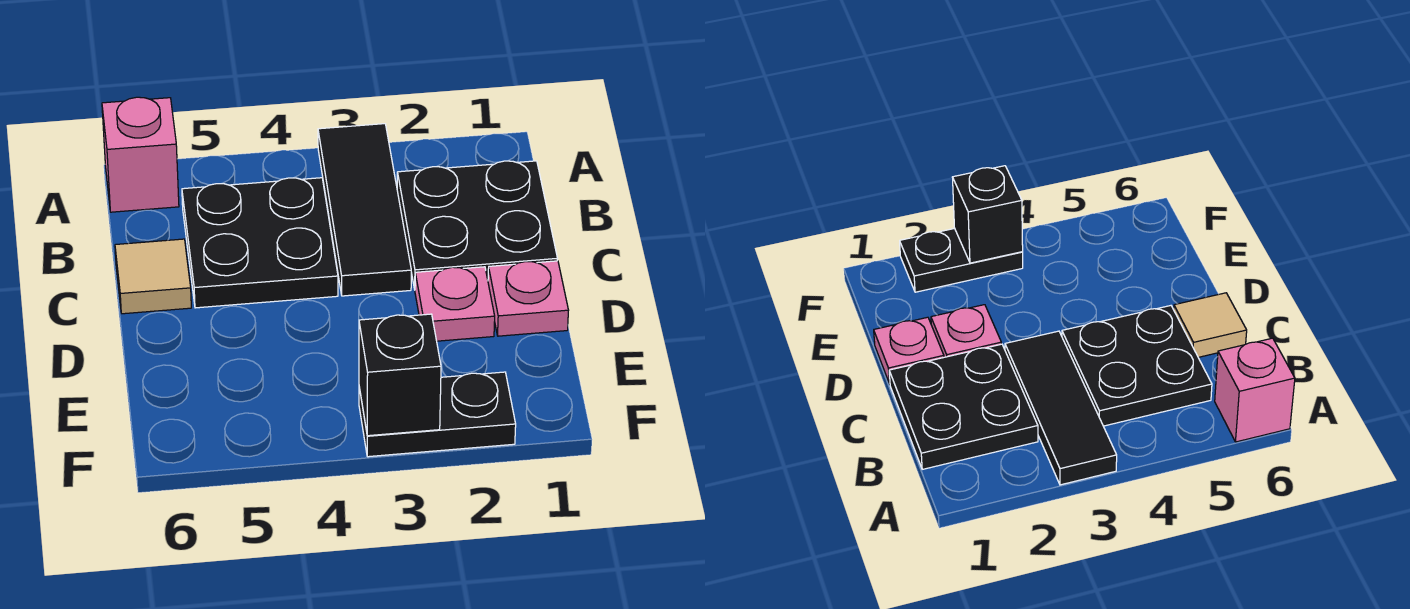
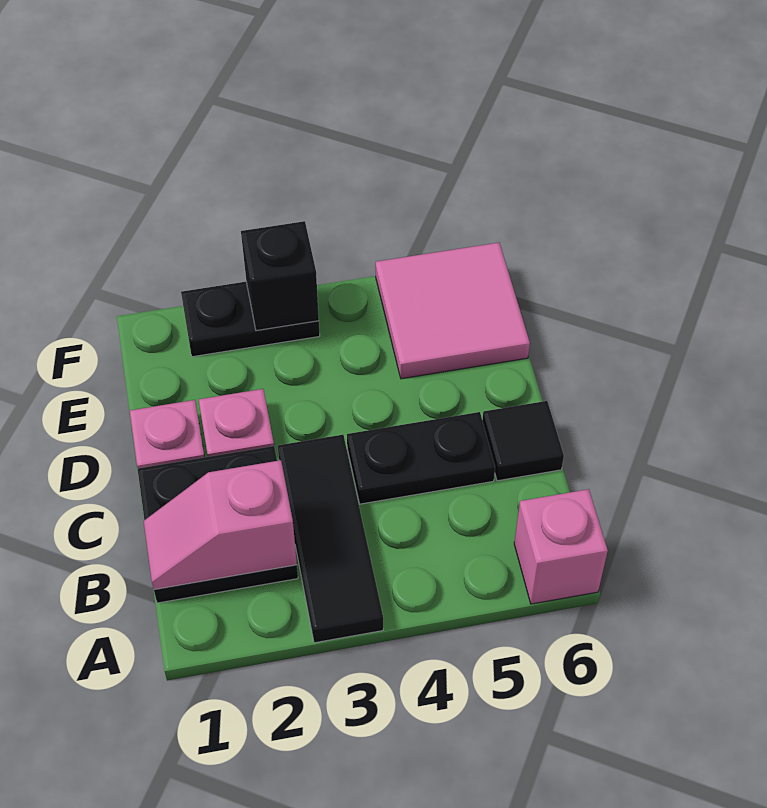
none -> pink slope B1:B2 level 2 top 2
black plate B4:C5 level 1 -> black plate C4:C5 level 1
tan tile C6 level 1 -> black tile C6 level 1
none -> pink tile E5:F6 level 1

